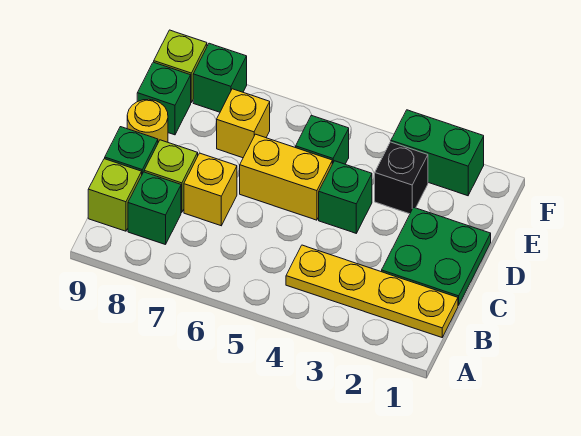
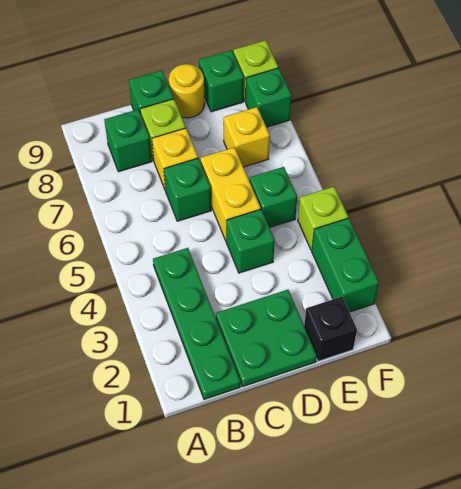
yellow plate B1:B4 level 1 -> green plate B1:B4 level 1
lime brick B9 level 1 -> lime brick F4 level 1
none -> green brick C6 level 1
black brick E3 level 1 -> black brick E1 level 1

